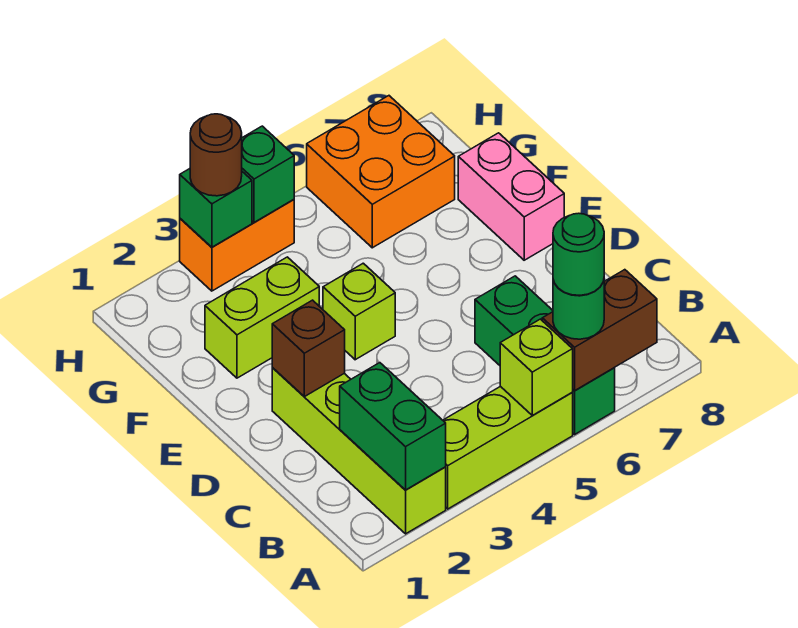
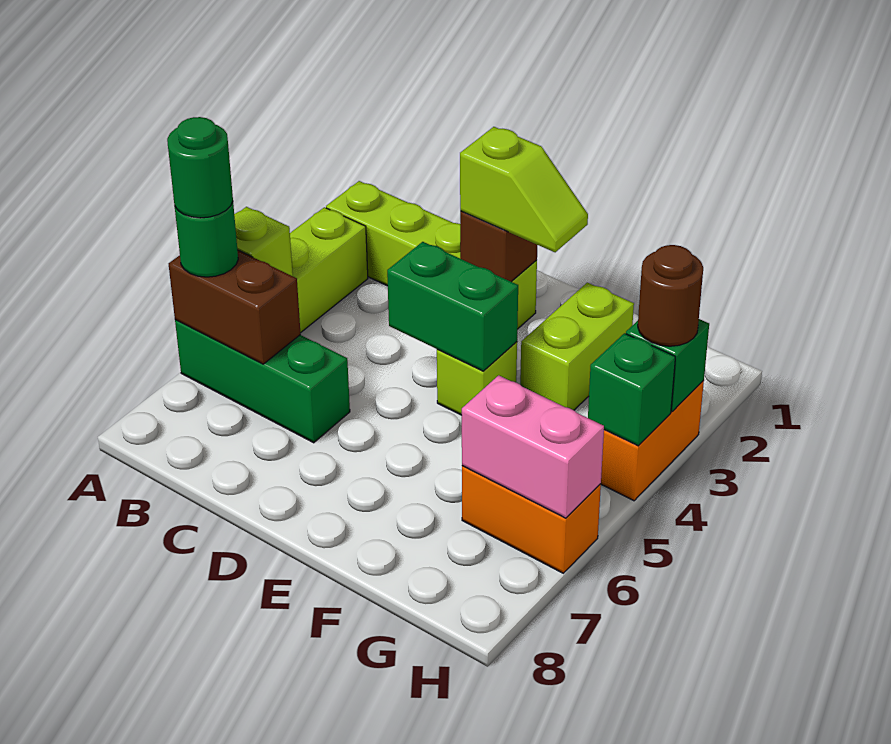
green brick A2:B2 level 2 -> green brick D4:E4 level 2
brown brick A6:A7 level 2 -> brown brick A6:B6 level 2
none -> lime slope D2:E2 level 3 top D
pink brick E8:F8 level 1 -> pink brick G6:H6 level 2
orange brick G6:H7 level 1 -> orange brick G6:H6 level 1

